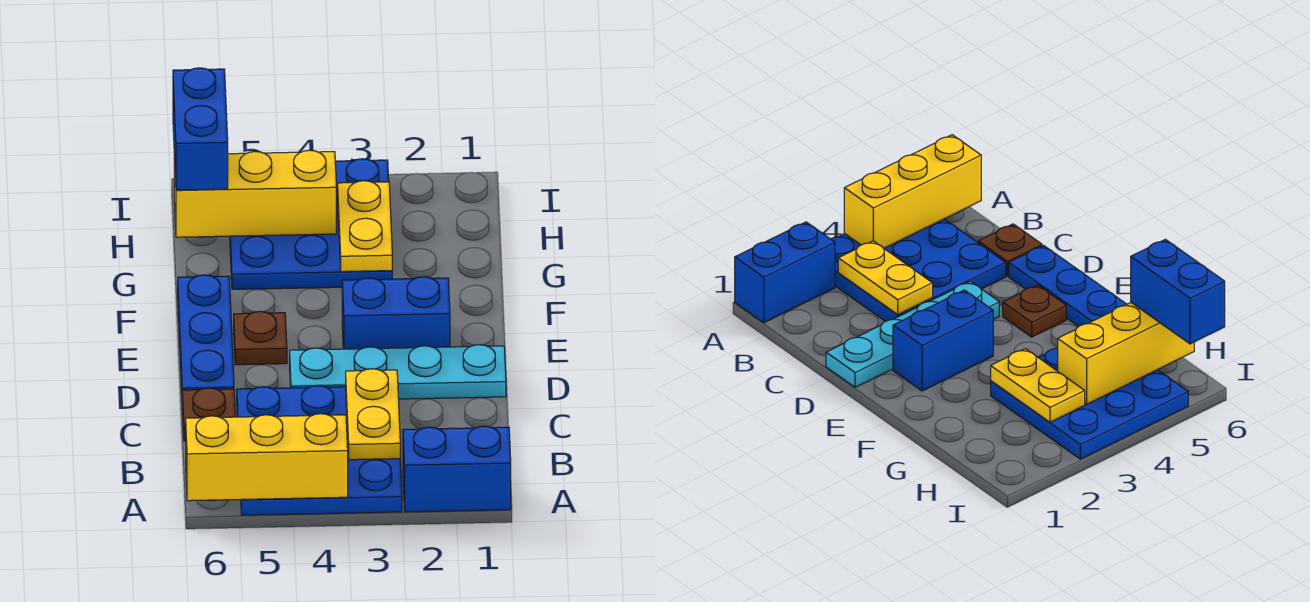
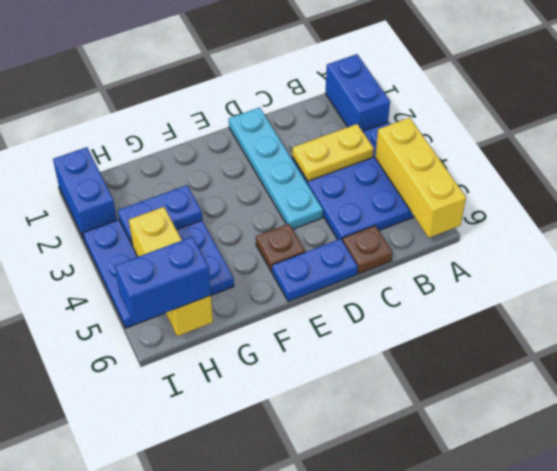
blue plate D6:F6 level 1 -> blue plate D6:E6 level 1
blue brick E2:E3 level 1 -> blue brick I1:I2 level 1
yellow plate G3:H3 level 2 -> blue plate G3:H3 level 2

